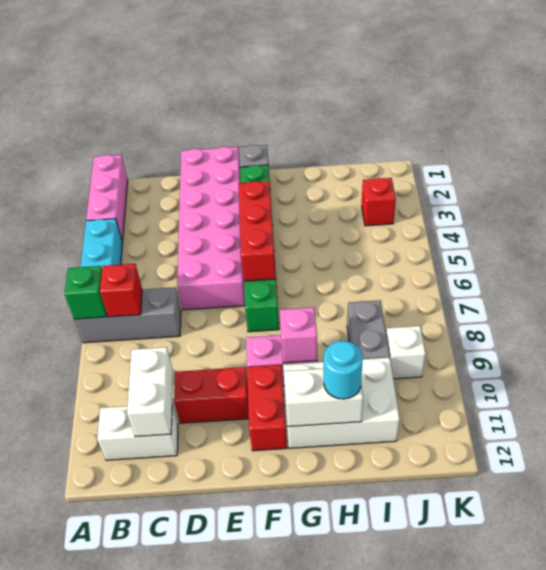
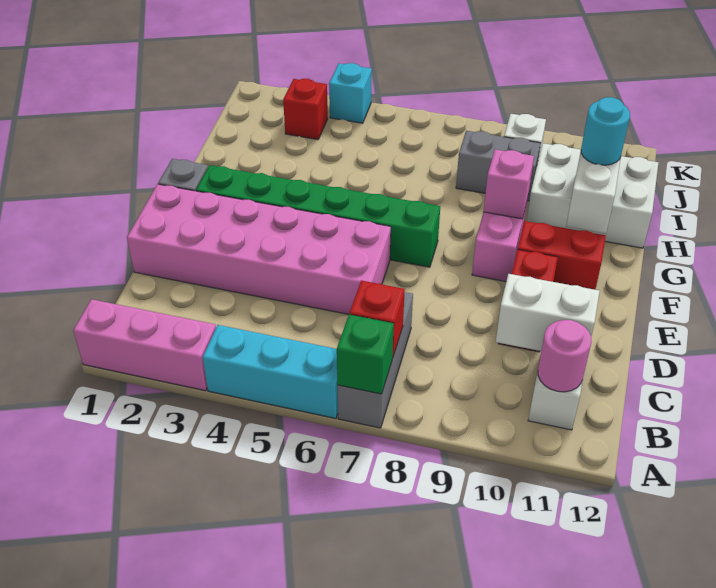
none -> pink round brick B11 level 2
red brick F4:F6 level 2 -> none
white brick G10:I11 level 1 -> white brick H10:I12 level 1
none -> cyan brick K4 level 1

